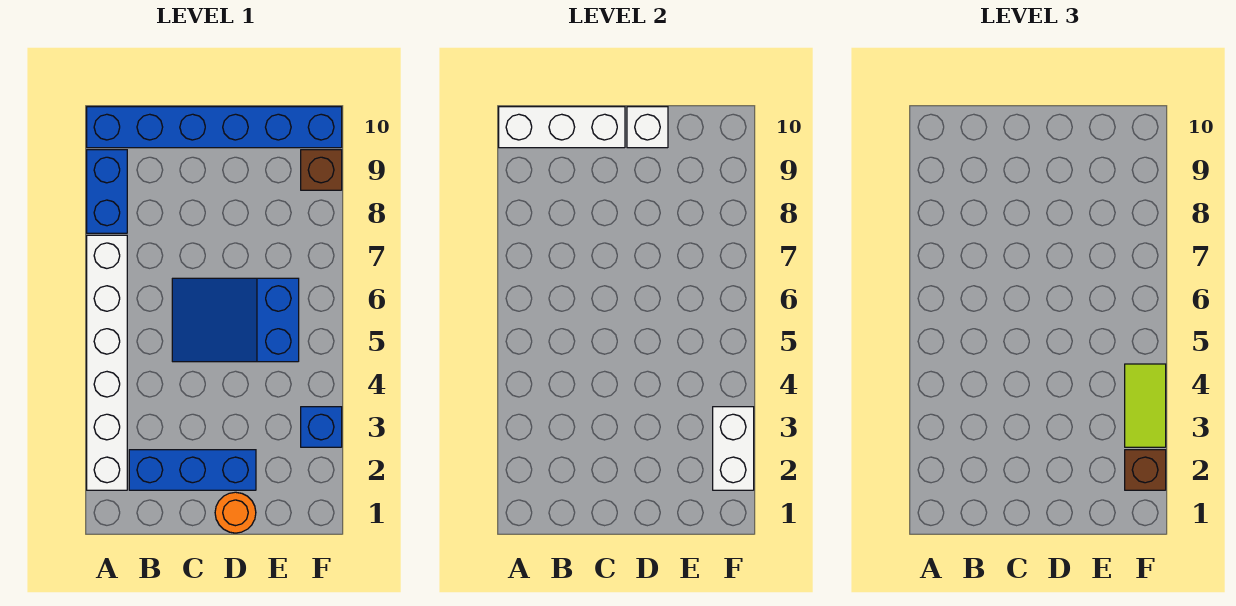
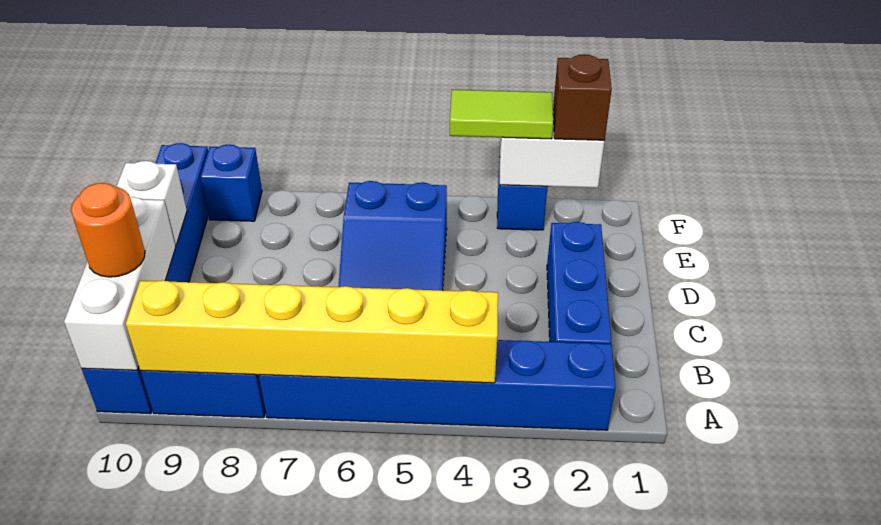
white brick A2:A7 level 1 -> blue brick A2:A7 level 1
none -> yellow brick A4:A9 level 2
orange round brick D1 level 1 -> orange round brick B10 level 3
brown brick F9 level 1 -> blue brick F9 level 1

